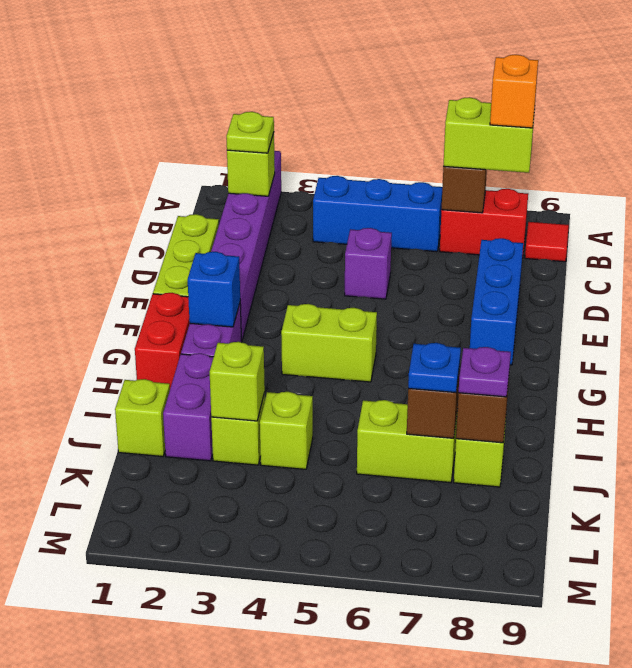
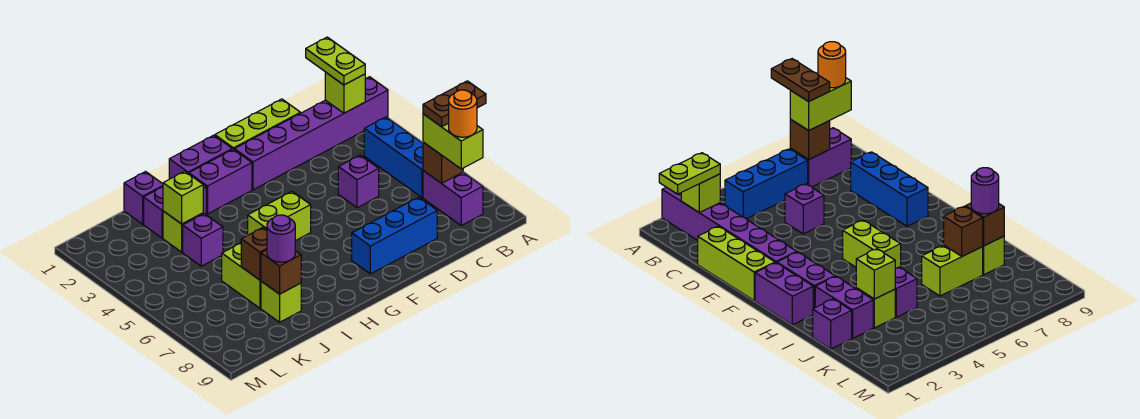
none -> brown plate A7:B7 level 4
lime plate B2 level 3 -> lime plate B1:B2 level 3
red brick B7:B8 level 1 -> purple brick B7:B8 level 1
orange brick B8 level 4 -> orange round brick B8 level 4
red tile B9 level 1 -> none
red brick G1:H1 level 1 -> purple brick G1:H1 level 1
blue brick G2 level 2 -> none
lime brick G4:G5 level 1 -> lime brick G5:H5 level 1
lime brick J1 level 1 -> purple brick J1 level 1
lime brick J4 level 1 -> purple brick J4 level 1
blue plate J7 level 3 -> none
purple plate J8 level 3 -> purple round brick J8 level 3

